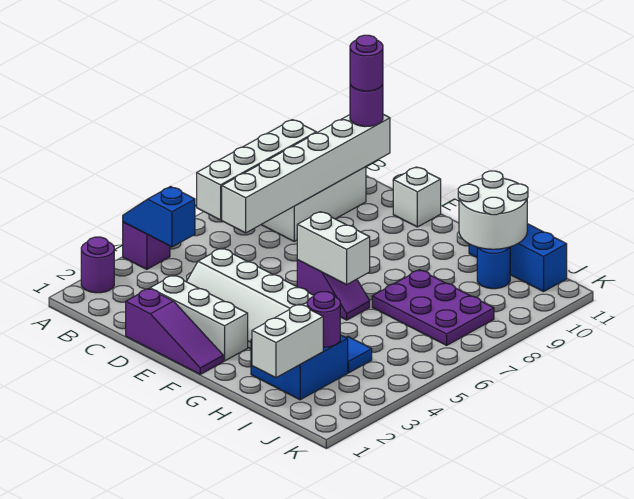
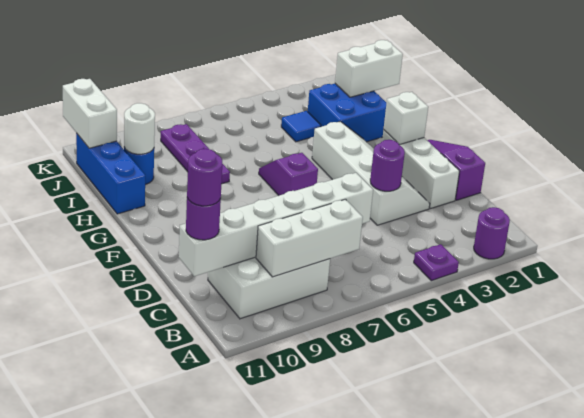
purple brick A4 level 1 -> purple plate A4 level 1
blue slope A4:B4 level 2 top B -> none
white brick B6:B9 level 2 -> white brick B7:B9 level 2
white brick E11 level 1 -> white brick F2 level 2
white brick F6:G6 level 2 -> white brick J11:K11 level 2
purple plate H7:J8 level 1 -> purple plate H8:J8 level 1
white round brick H10:I11 level 2 -> white round brick I10 level 2
purple round brick I3 level 2 -> purple round brick D4 level 2

